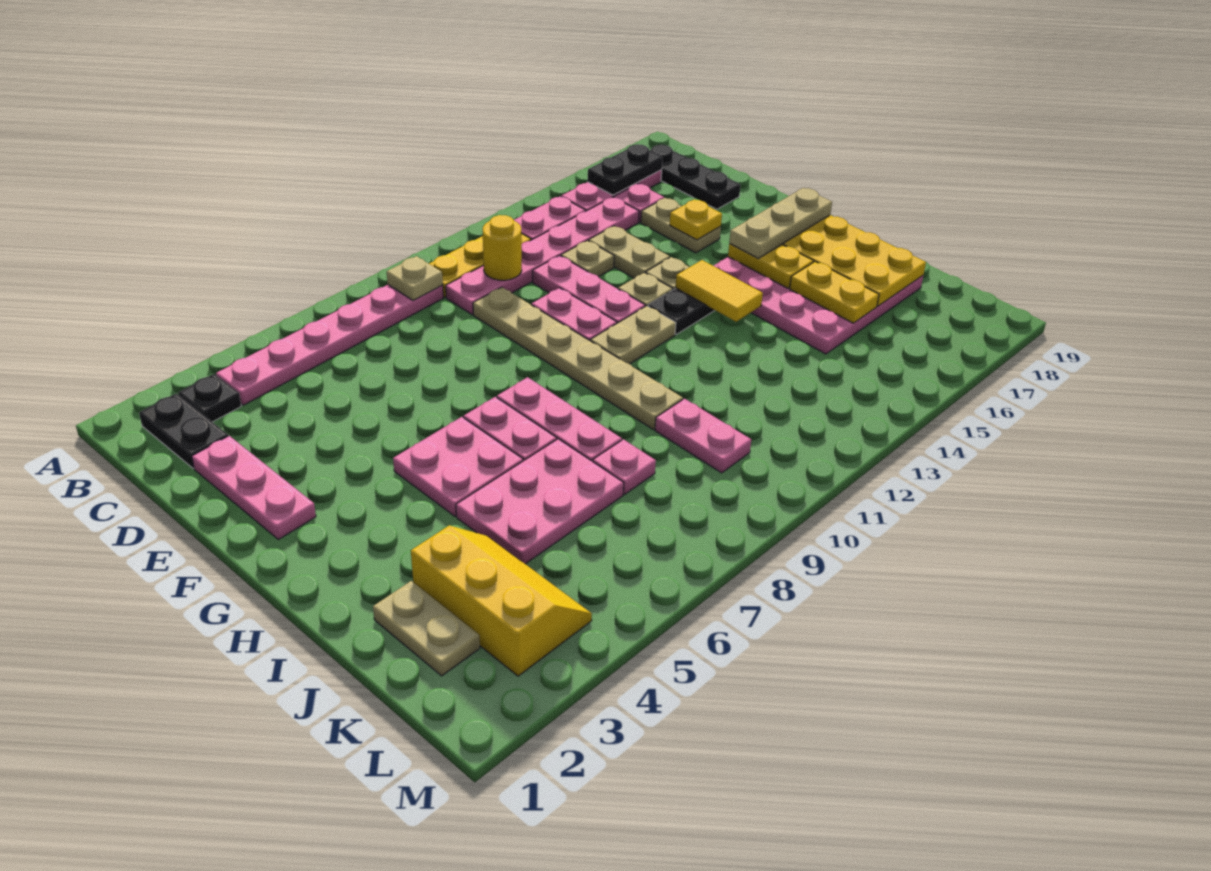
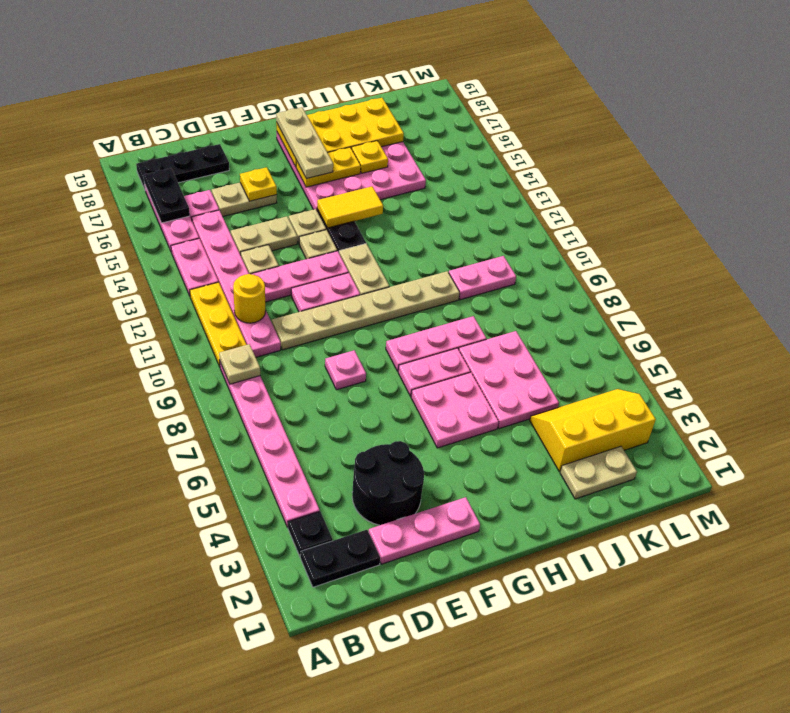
none -> black round brick D3:E4 level 1
yellow plate I16:J16 level 2 -> yellow plate I16 level 2
pink plate J8 level 1 -> pink plate E8 level 1

